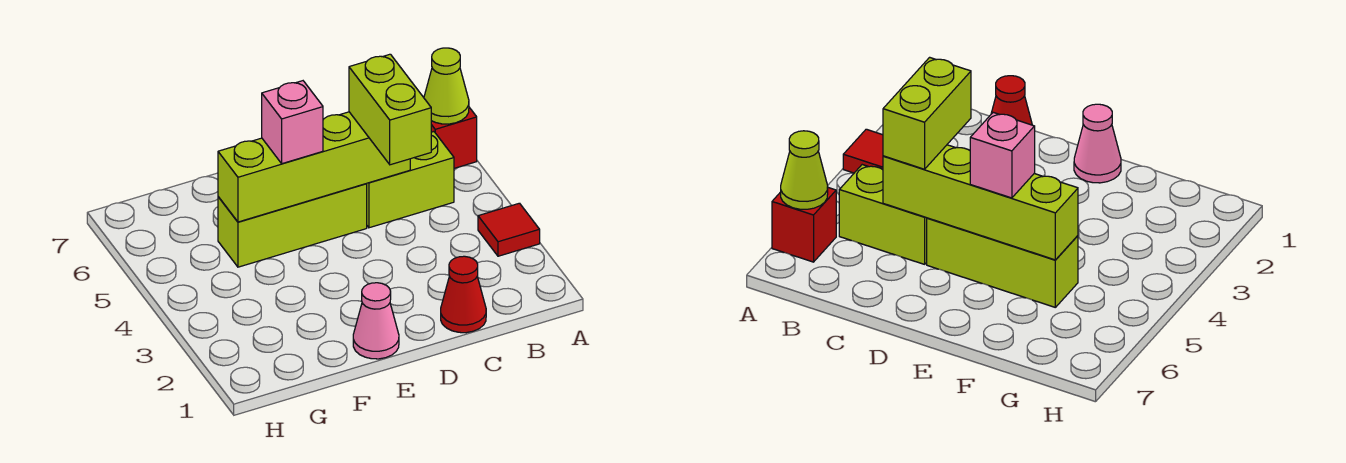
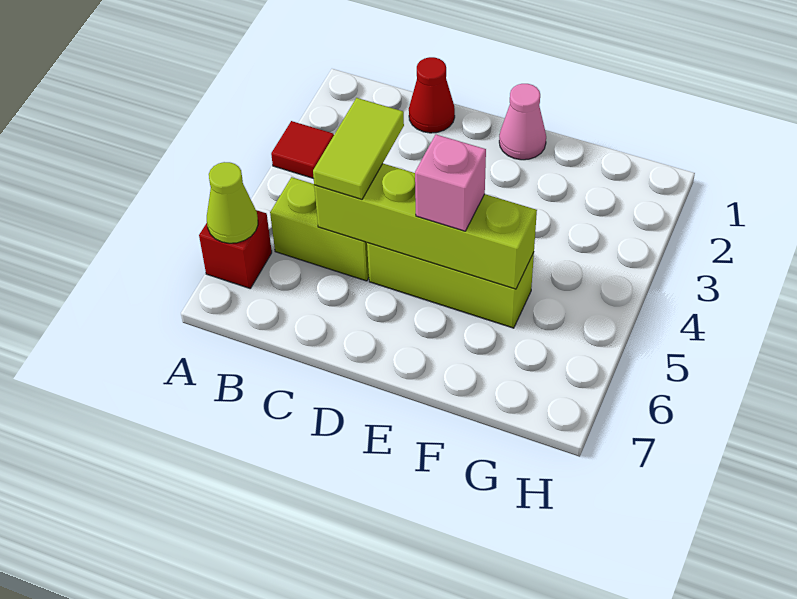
lime brick C4:C5 level 3 -> lime tile C4:C5 level 3

